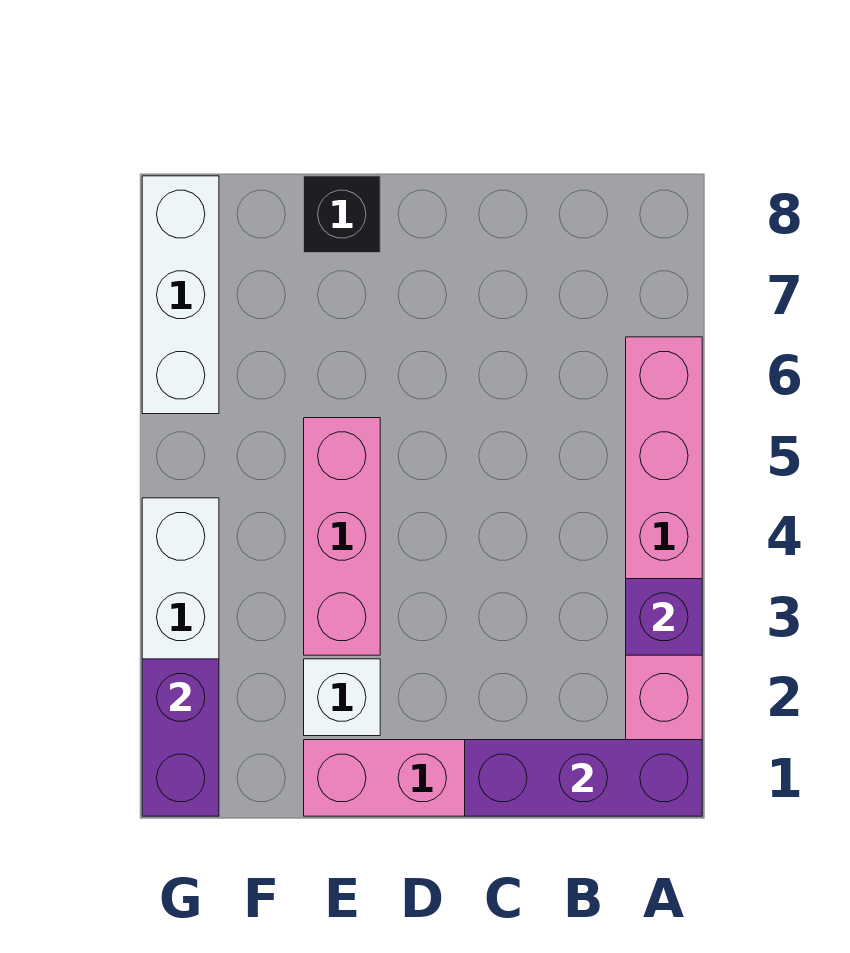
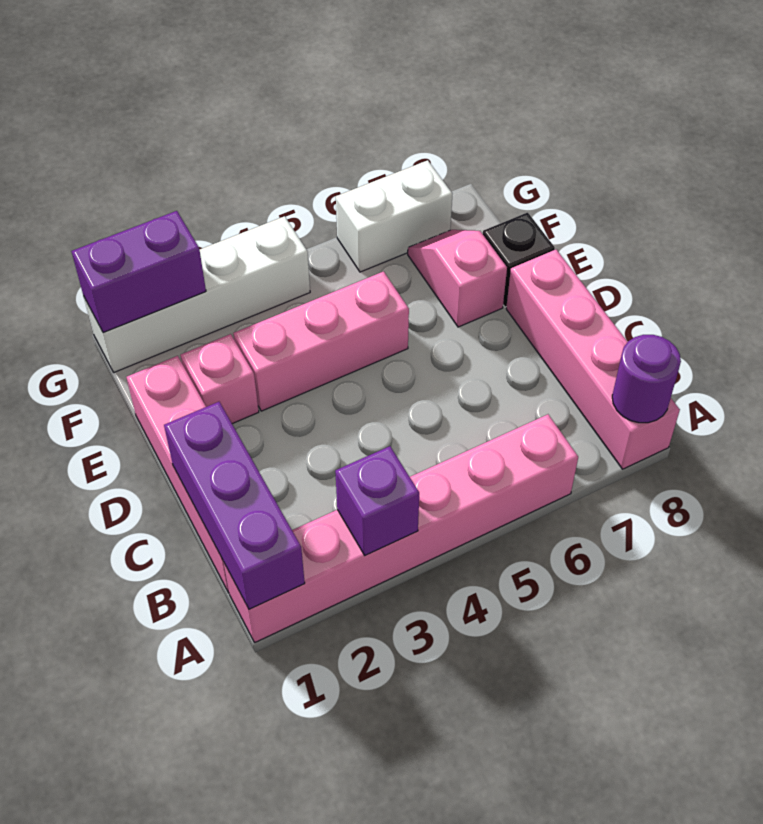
none -> pink brick A8:D8 level 1
none -> purple round brick A8 level 2
white brick E2 level 1 -> pink brick E2 level 1
none -> pink slope E7:F7 level 1 top E
white brick G6:G8 level 1 -> white brick G6:G7 level 1

